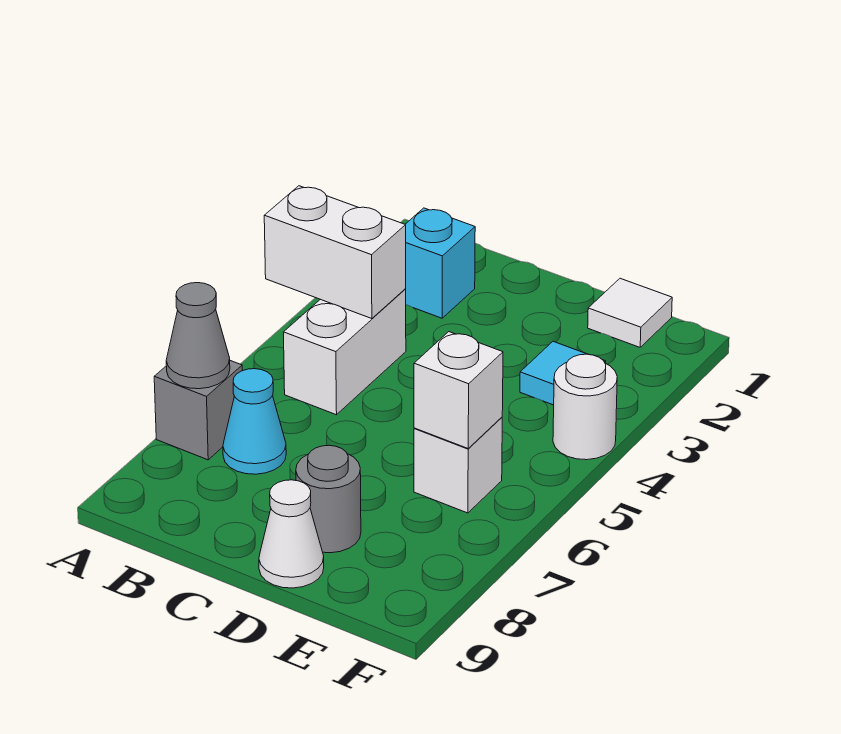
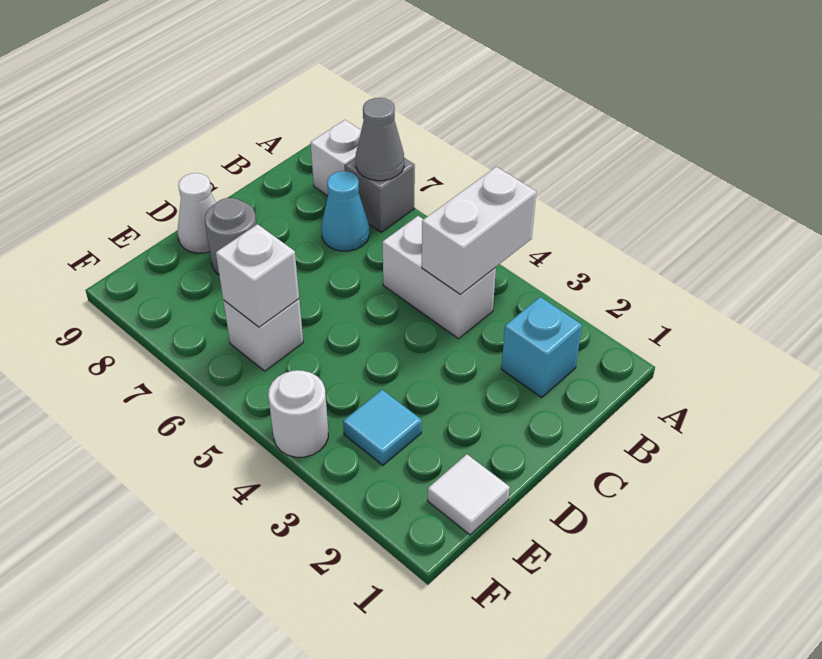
none -> white brick A8 level 1

